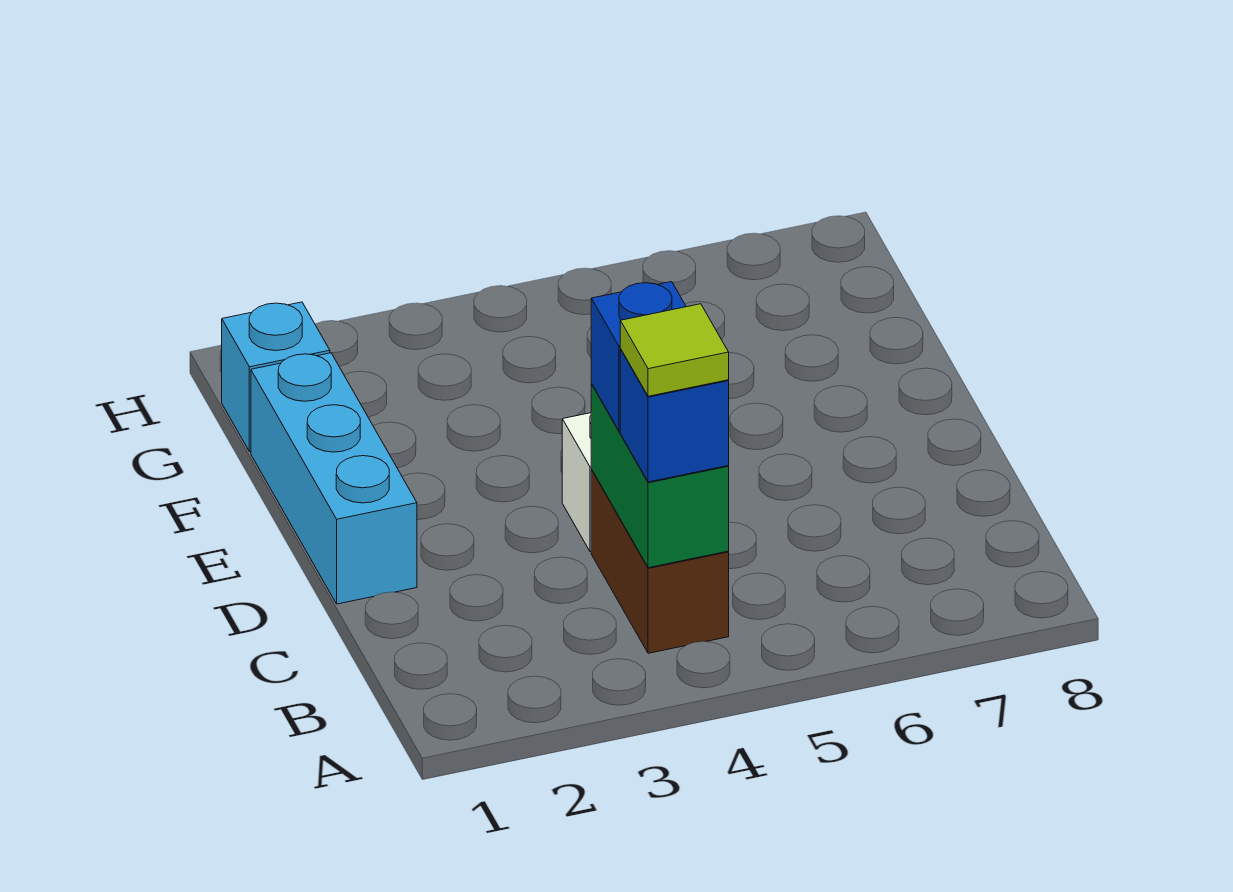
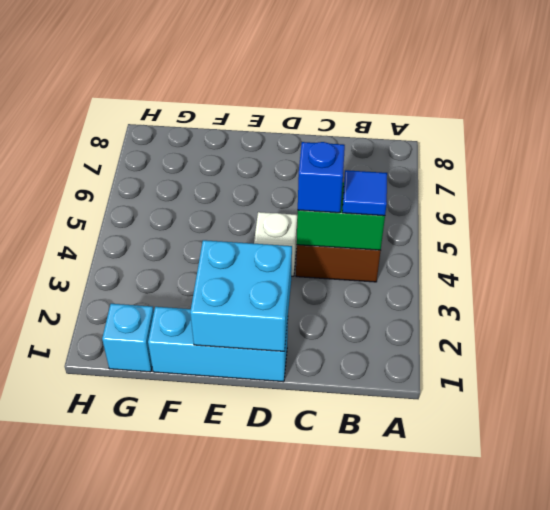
blue brick B4 level 3 -> blue tile B4 level 3
lime tile B4 level 4 -> none
none -> cyan brick D1:E2 level 2

